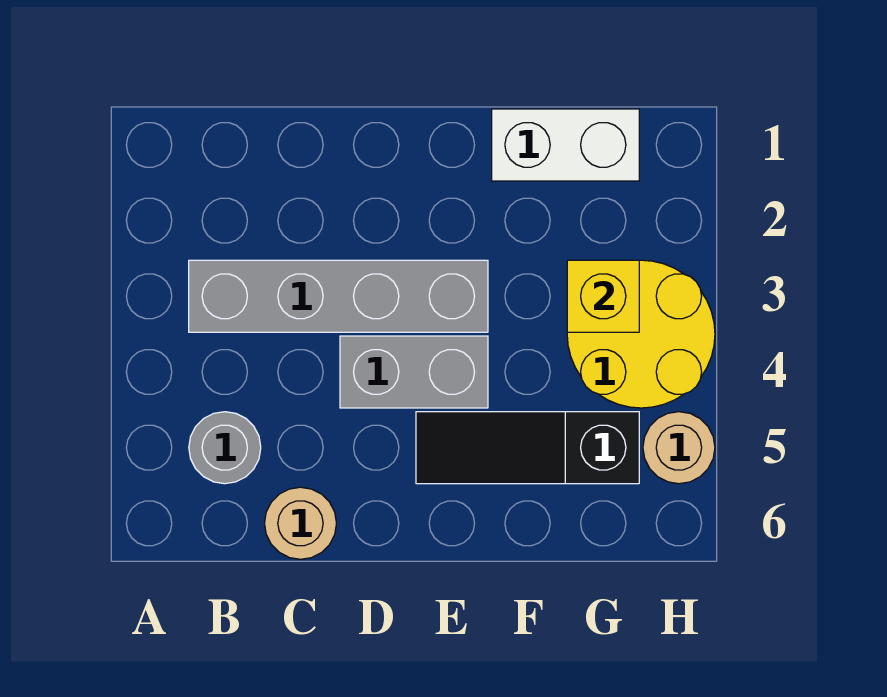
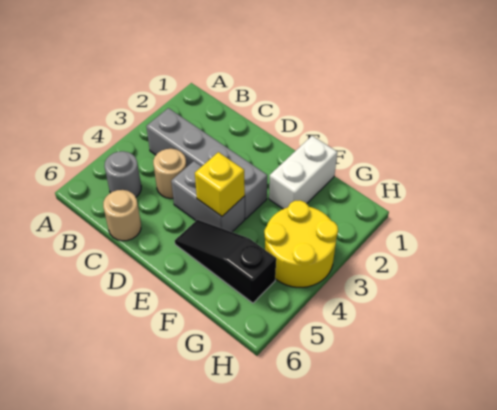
white brick F1:G1 level 1 -> white brick F1:F2 level 1
yellow brick G3 level 2 -> yellow brick E4 level 2
tan round brick H5 level 1 -> tan round brick C4 level 1

